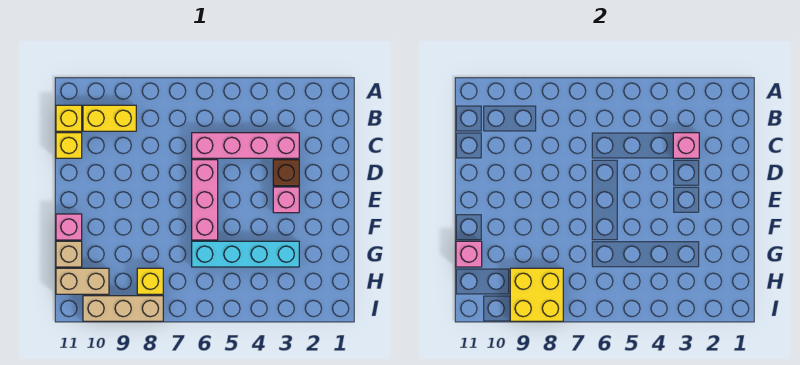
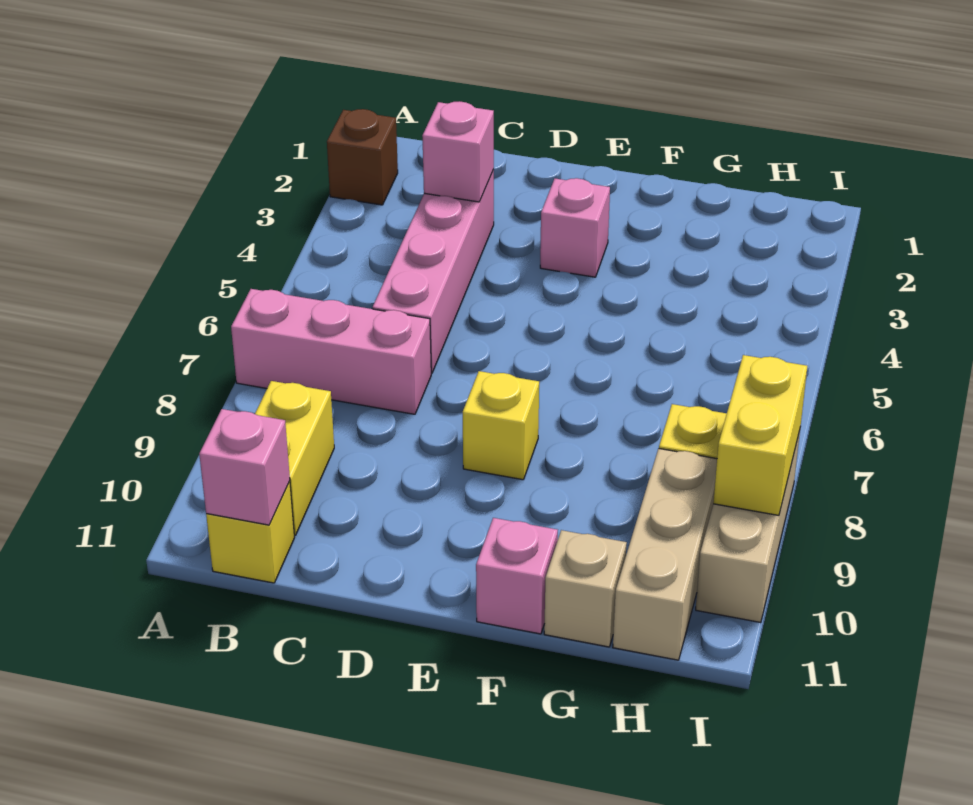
yellow brick C11 level 1 -> yellow brick E8 level 1
brown brick D3 level 1 -> brown brick A2 level 1
pink brick D6:F6 level 1 -> pink brick A7:C7 level 1
cyan brick G3:G6 level 1 -> none
pink brick G11 level 2 -> pink brick B11 level 2
yellow brick H8:I9 level 2 -> yellow brick I8:I9 level 2
tan brick H10:H11 level 1 -> tan brick H9:H11 level 1

